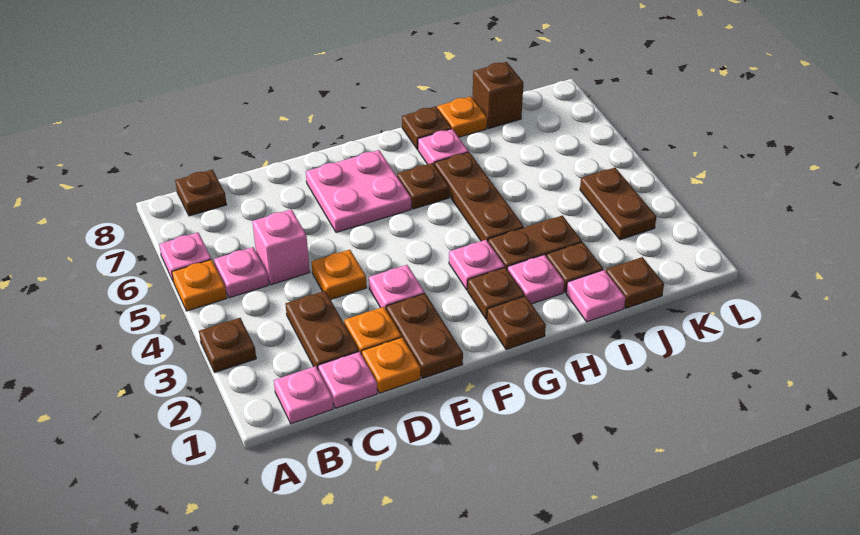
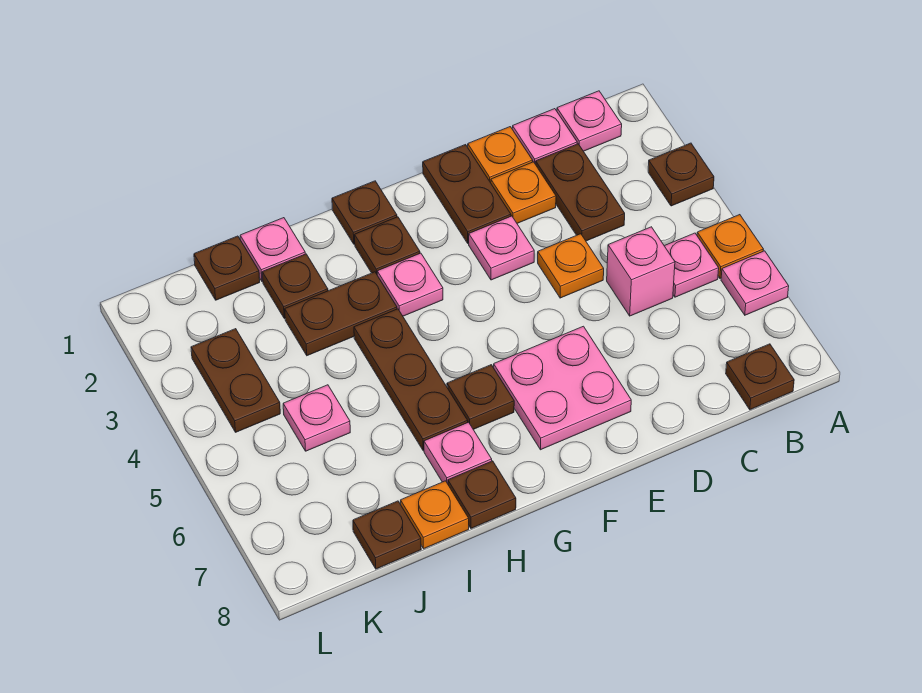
pink plate H2 level 1 -> pink plate J5 level 1
brown brick J8 level 1 -> brown plate J8 level 1

